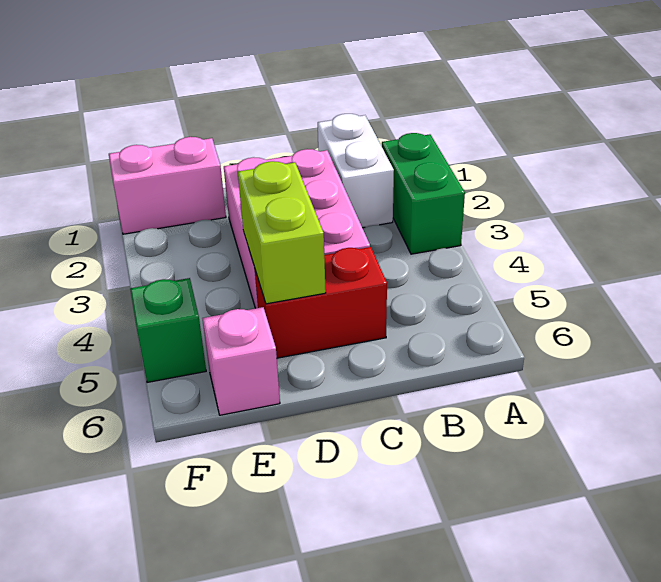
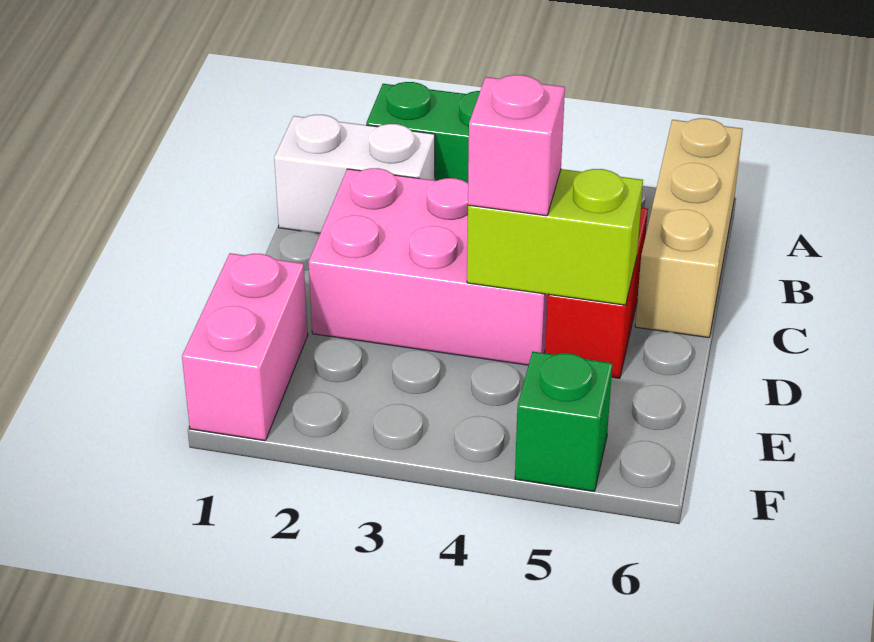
none -> tan brick A6:C6 level 1
pink brick E6 level 1 -> pink brick D4 level 3

